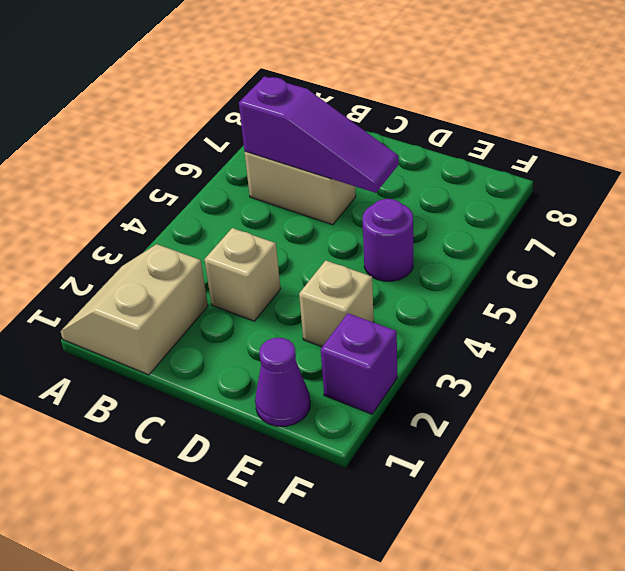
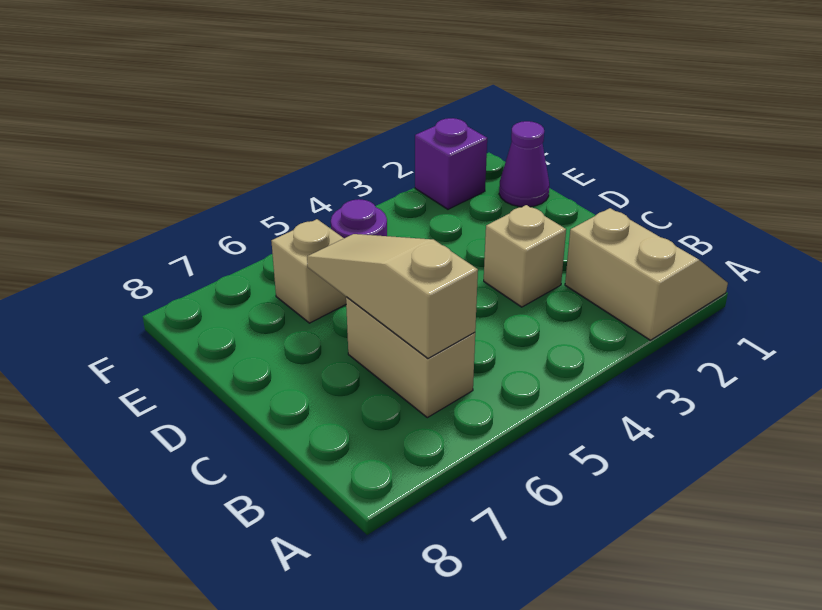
tan slope A1:B2 level 1 top B -> tan slope A1:B2 level 1 top 2
purple slope B6:D6 level 2 top B -> tan slope B6:D6 level 2 top B
tan brick E3 level 1 -> tan brick E6 level 1

